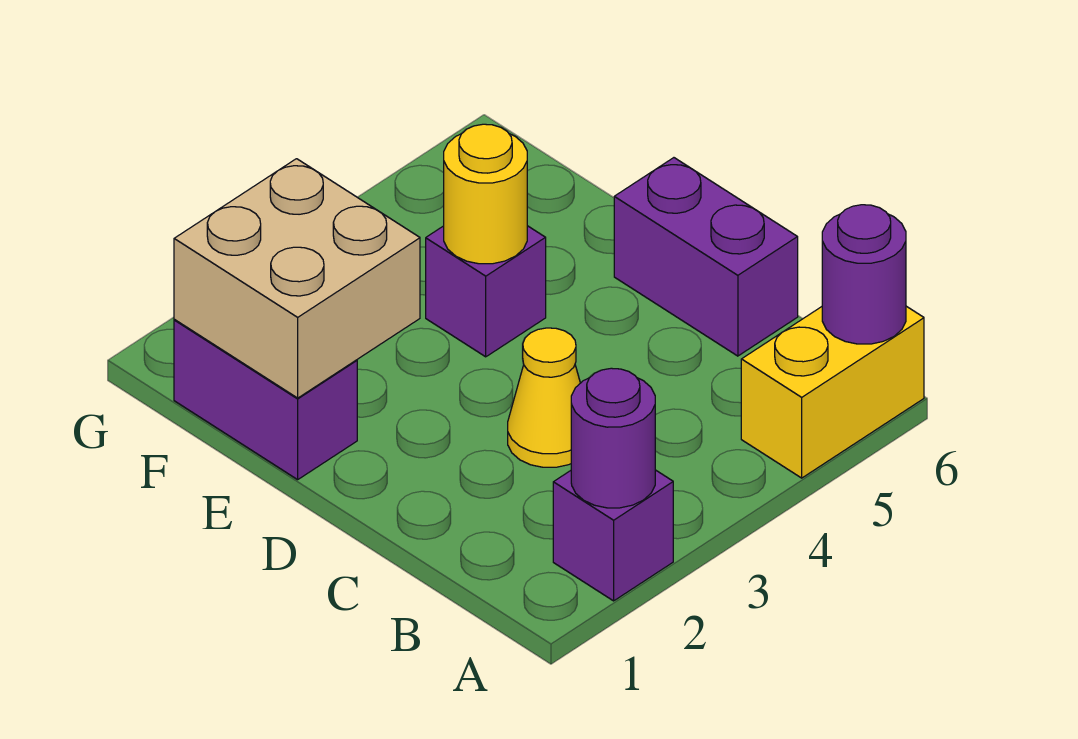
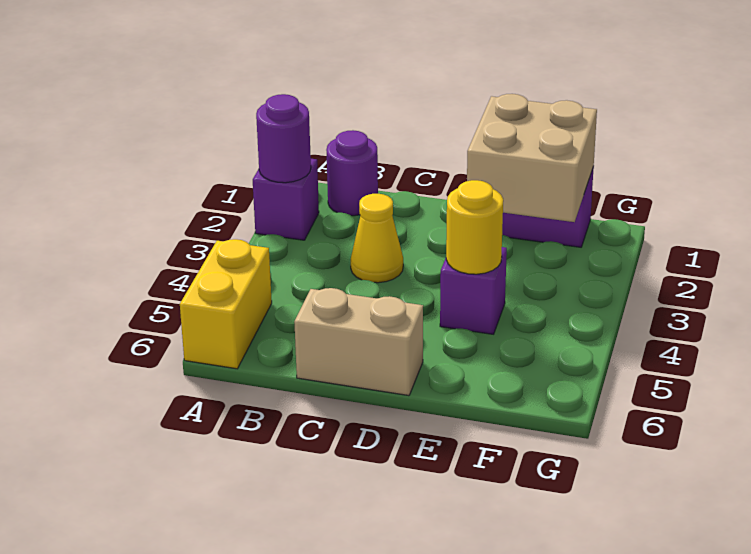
purple round brick A6 level 2 -> purple round brick B1 level 1
purple brick C6:D6 level 1 -> tan brick C6:D6 level 1

